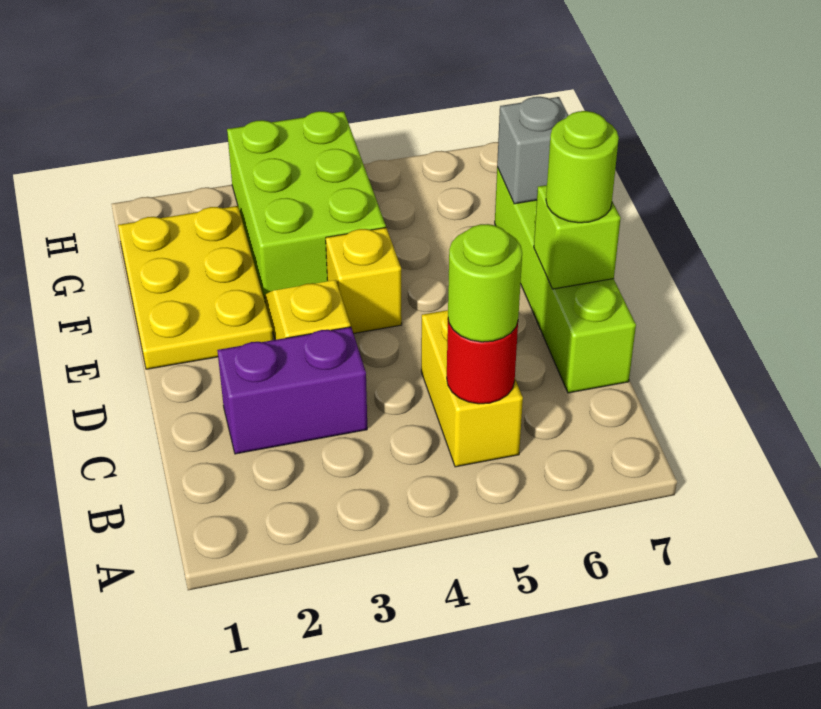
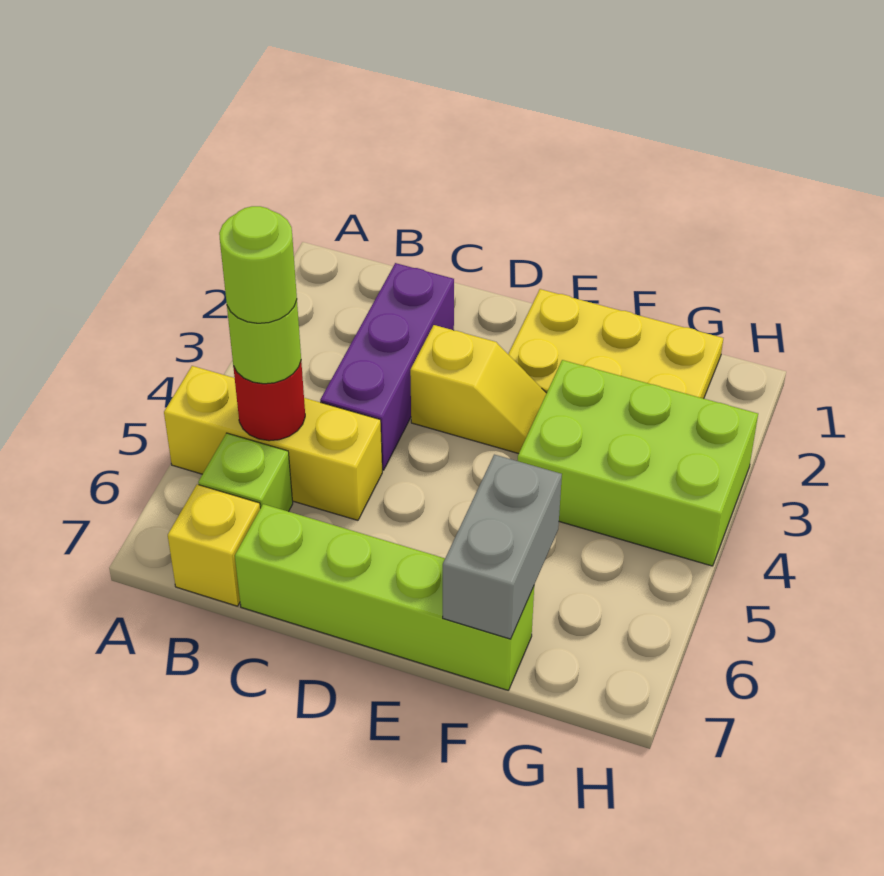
yellow brick B5:C5 level 1 -> yellow brick A5:C5 level 1
purple brick C2:C3 level 1 -> purple brick C2:C4 level 1
lime brick D7 level 2 -> lime brick B6 level 1
lime round brick D7 level 3 -> lime round brick B5 level 4
yellow brick E4 level 1 -> yellow brick B7 level 1
grey brick F7 level 2 -> grey brick F6:F7 level 2

